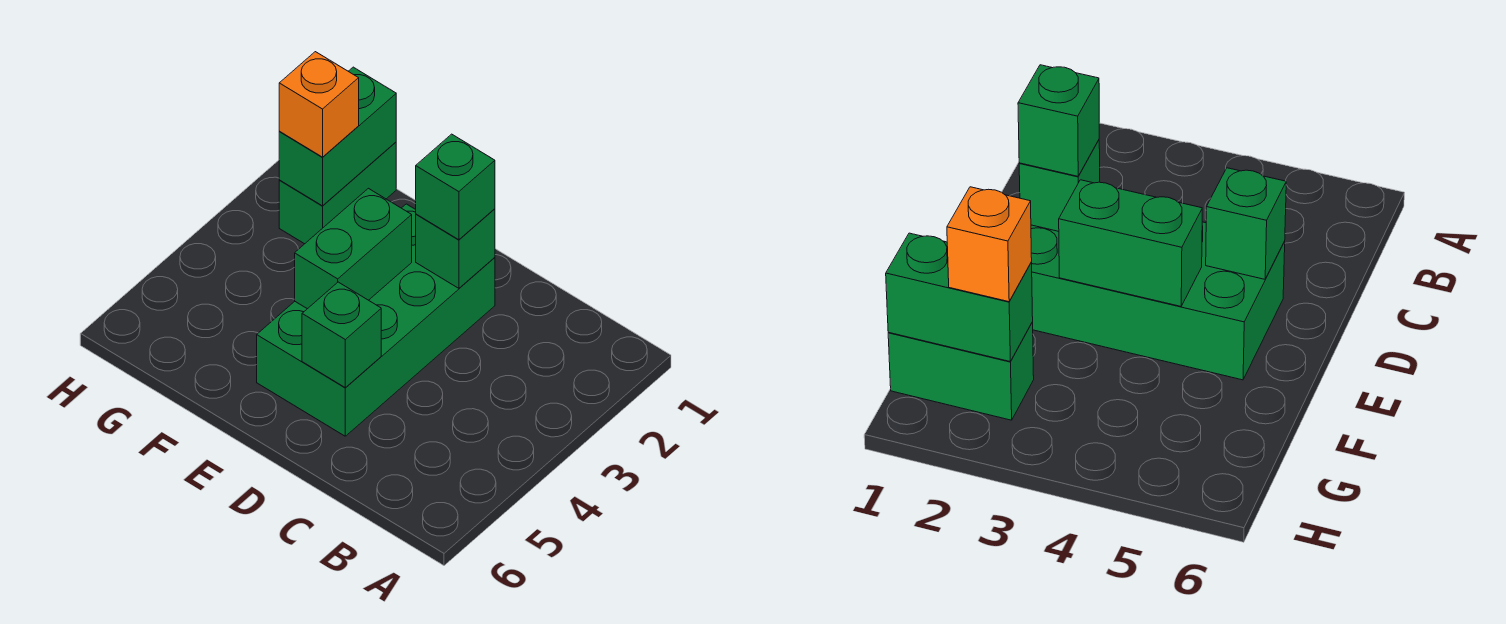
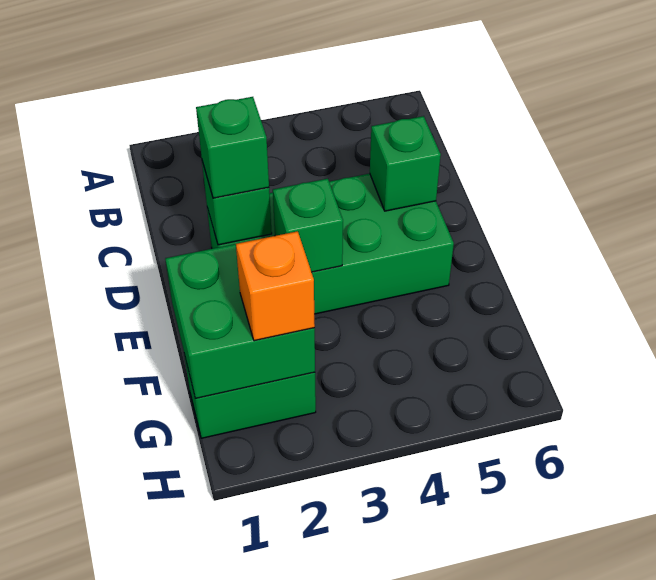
green brick E3:E4 level 2 -> green brick E3 level 2
green brick G1:G2 level 2 -> green brick F1:G2 level 2

